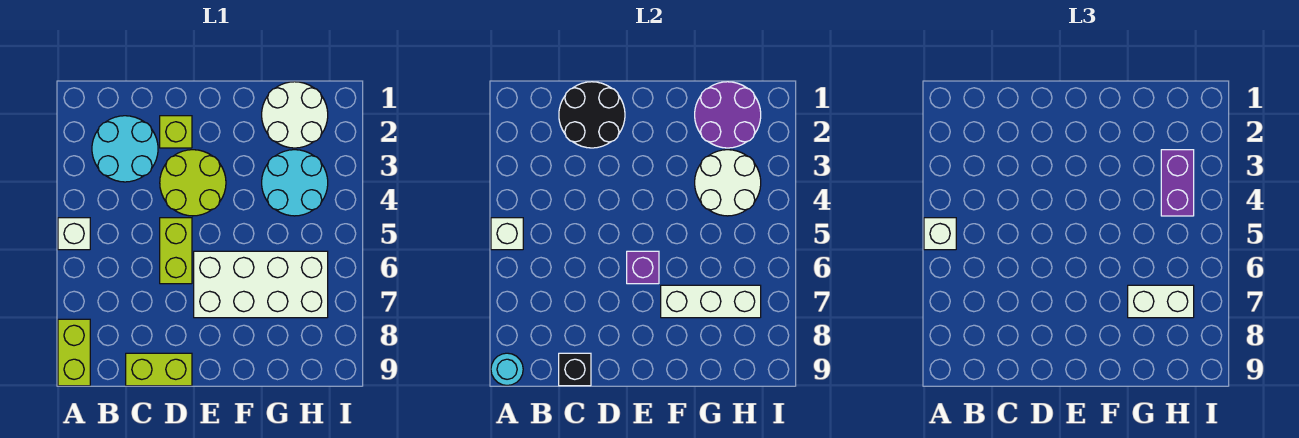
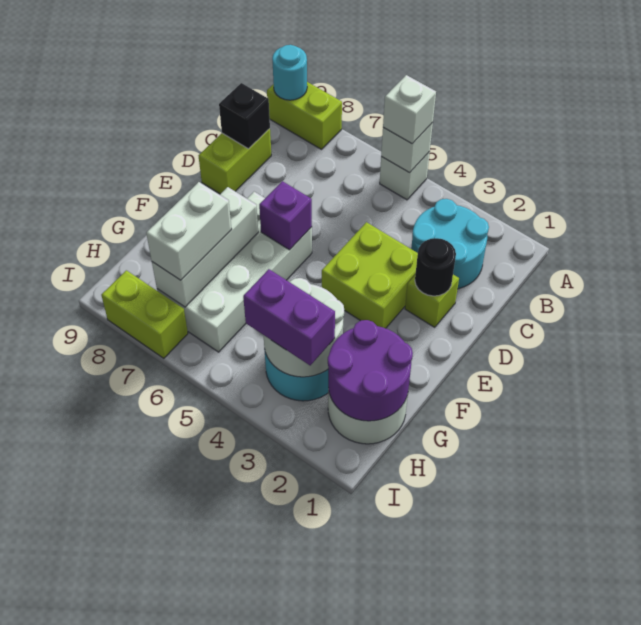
black round brick C1:D2 level 2 -> black round brick D2 level 2
lime round brick D3:E4 level 1 -> lime brick D3:E4 level 1
lime brick D5:D6 level 1 -> lime brick I7:I8 level 1

